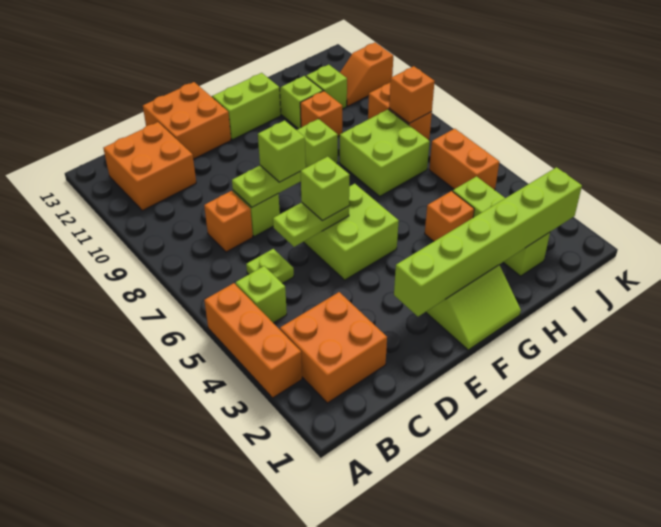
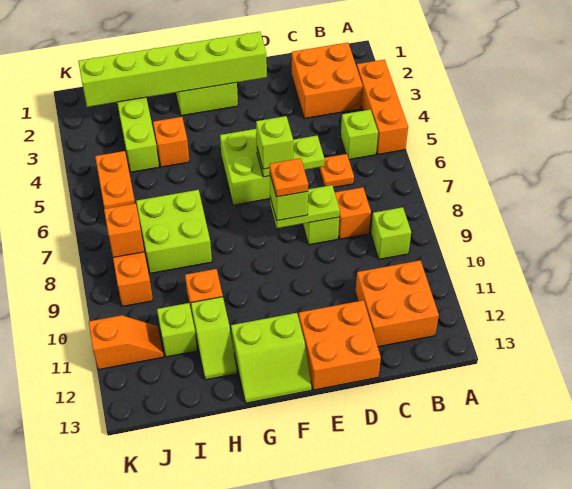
lime plate C6 level 1 -> orange plate C6 level 1
none -> orange plate E8 level 4
lime brick G9 level 1 -> lime brick B9 level 1

